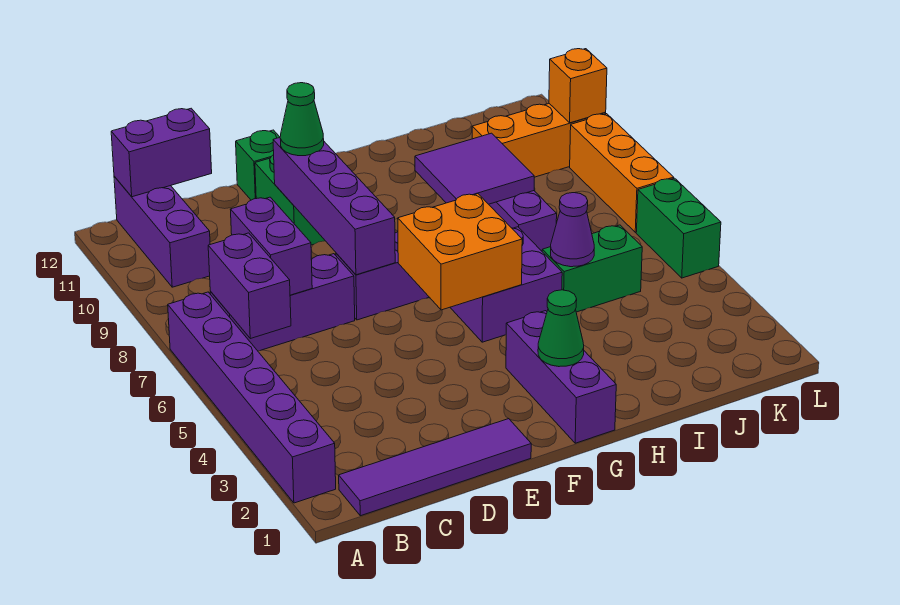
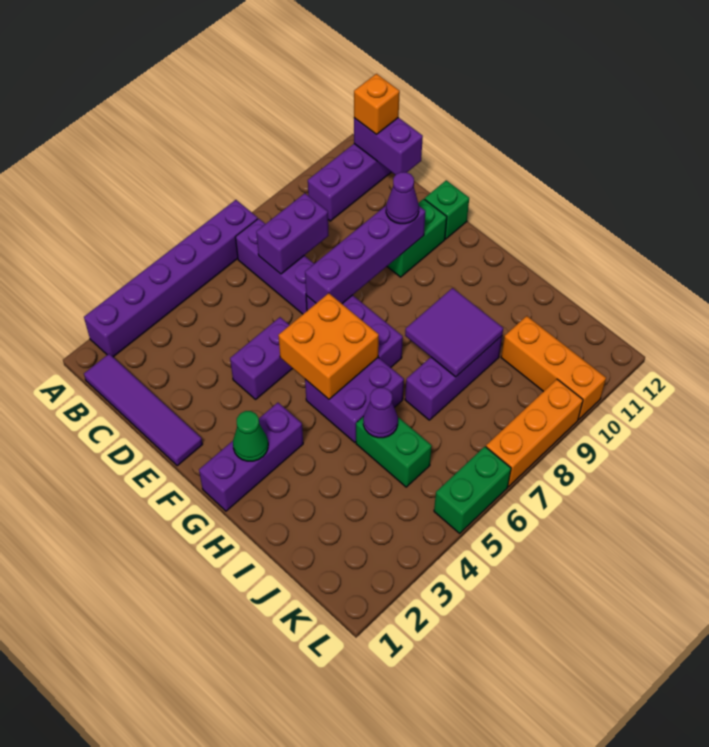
purple brick B6:B7 level 2 -> purple brick E4:E5 level 1
green cone E10 level 3 -> purple cone E10 level 3
orange brick L10 level 2 -> orange brick B12 level 3

